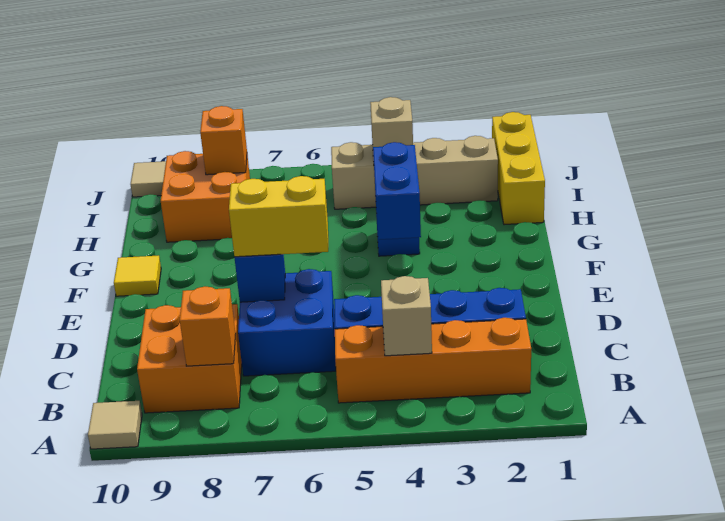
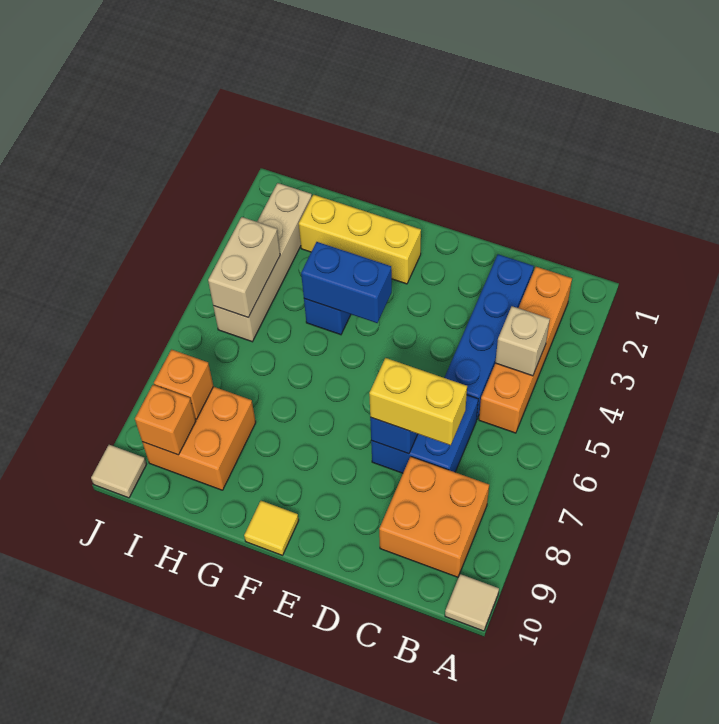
orange brick B8 level 2 -> orange brick I9 level 2
yellow brick D6:D7 level 3 -> yellow brick C7:D7 level 3
yellow brick H1:J1 level 1 -> yellow brick F2:H2 level 1
tan brick I4 level 2 -> tan brick I4:I5 level 2

